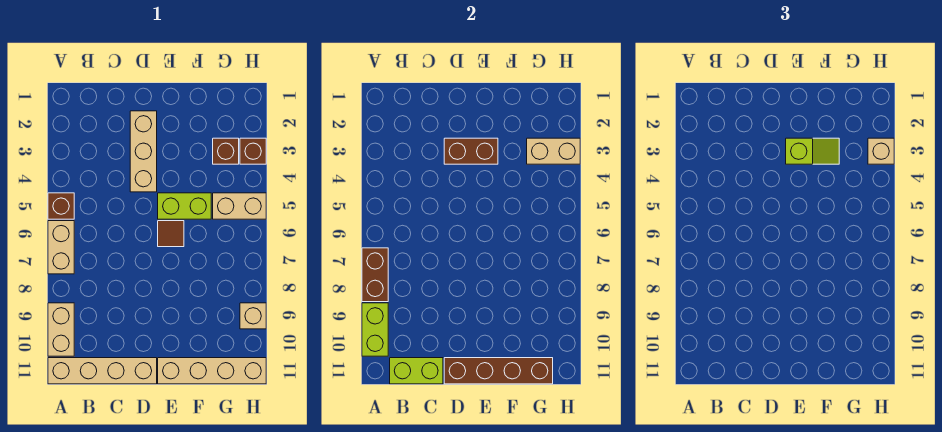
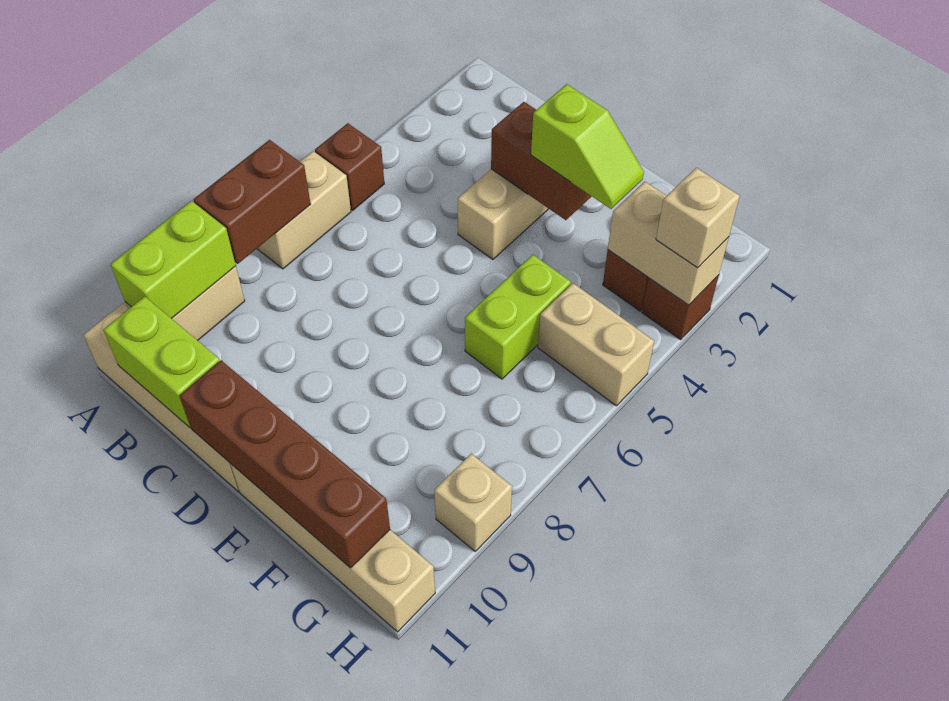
lime brick E5:F5 level 1 -> lime brick F5:F6 level 1
brown tile E6 level 1 -> none

